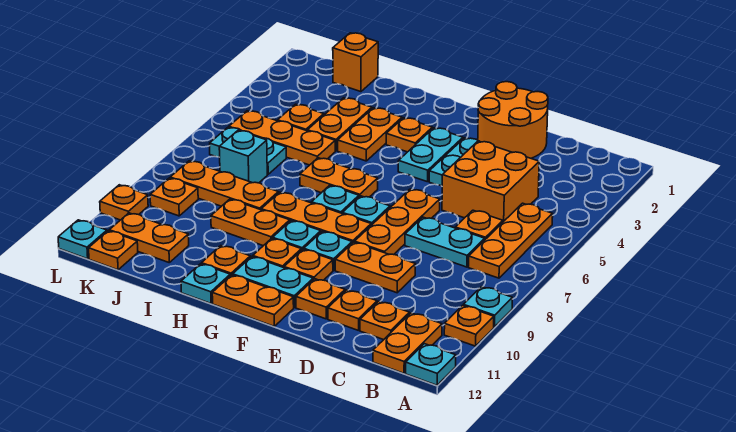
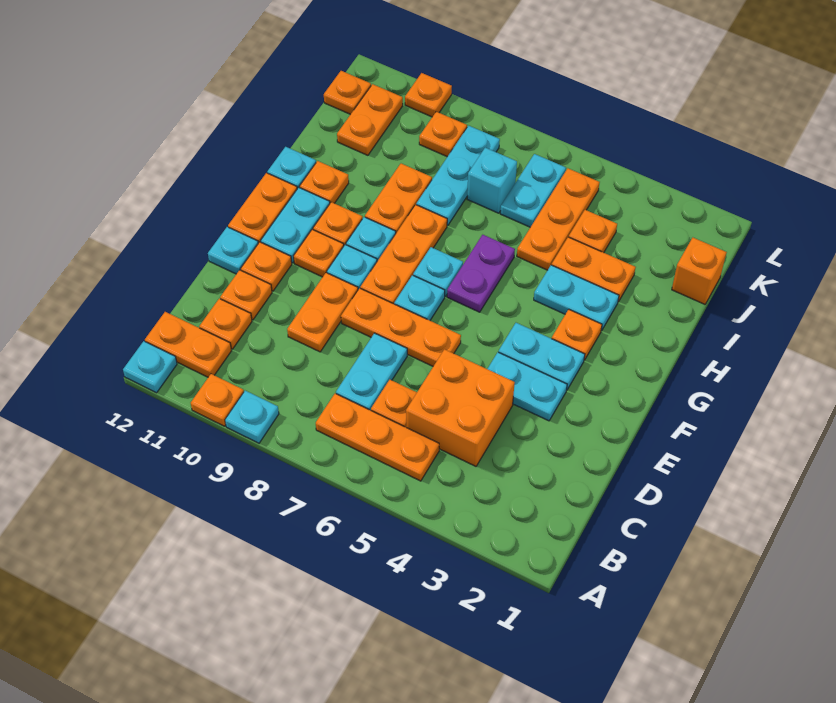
orange round brick D1:E2 level 1 -> none
orange plate G6:H6 level 1 -> purple plate G6:H6 level 1
orange plate H3:H4 level 1 -> cyan plate H3:H4 level 1
orange plate I8:K8 level 1 -> cyan plate I8:K8 level 1
cyan plate L12 level 1 -> cyan plate E12 level 1

